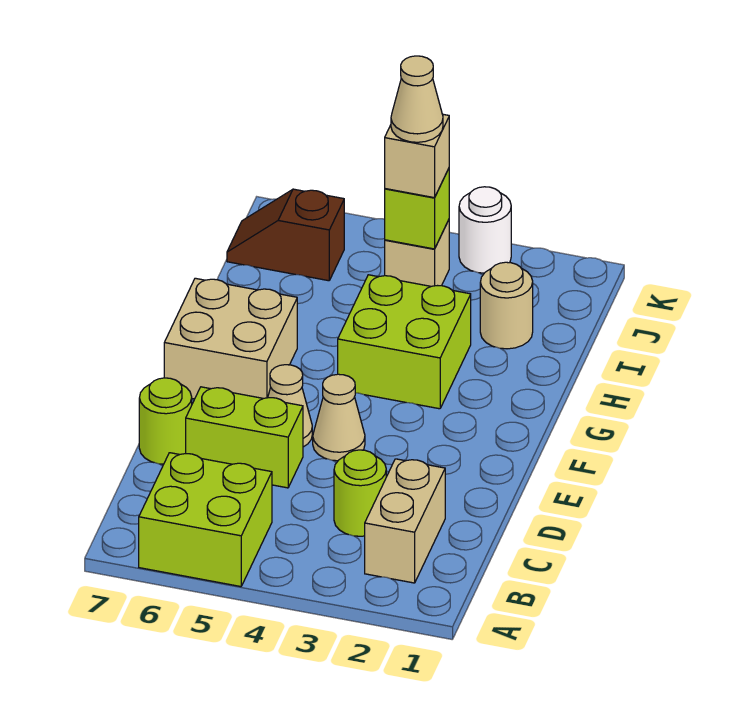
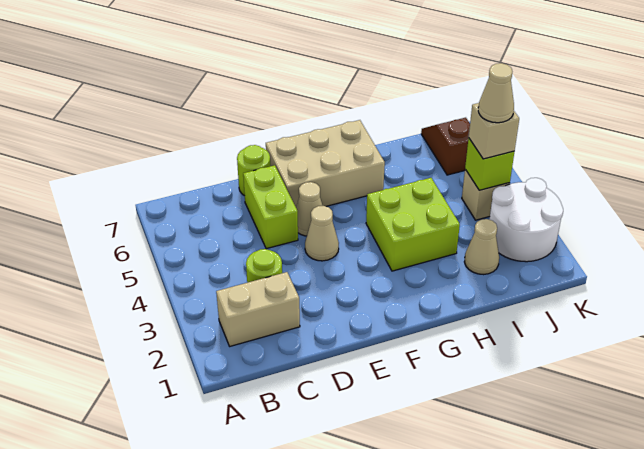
lime brick A5:B6 level 1 -> none
tan brick F6:G7 level 1 -> tan brick E6:G7 level 1
tan round brick I2 level 1 -> tan cone I2 level 1
white round brick K3 level 1 -> white round brick J2:K3 level 1

